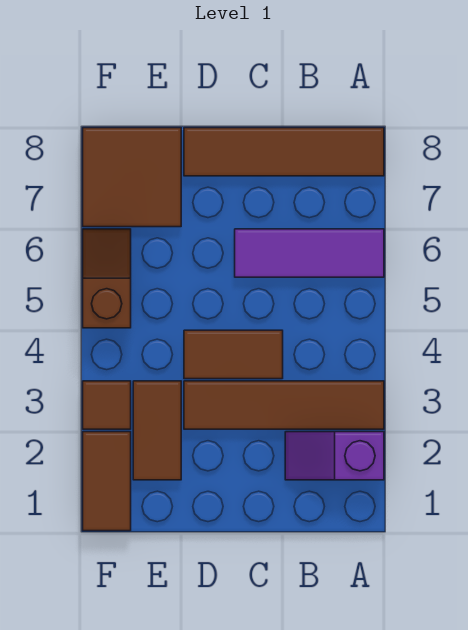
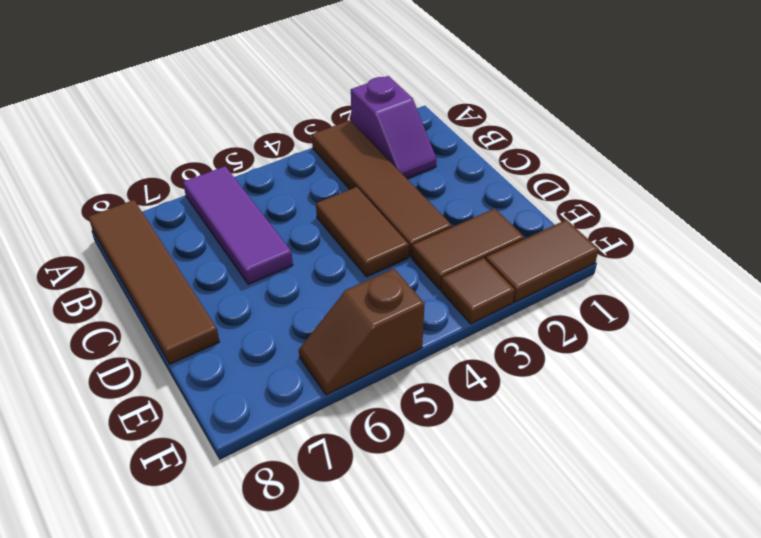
brown tile E7:F8 level 1 -> none

